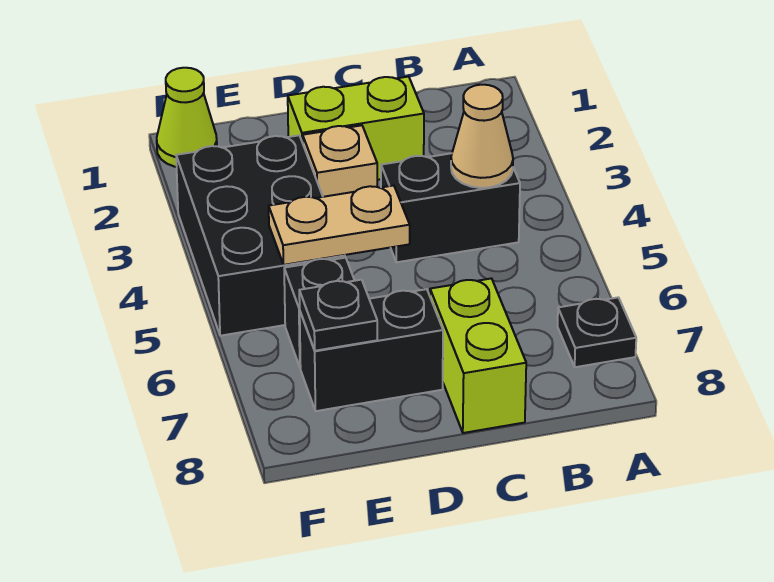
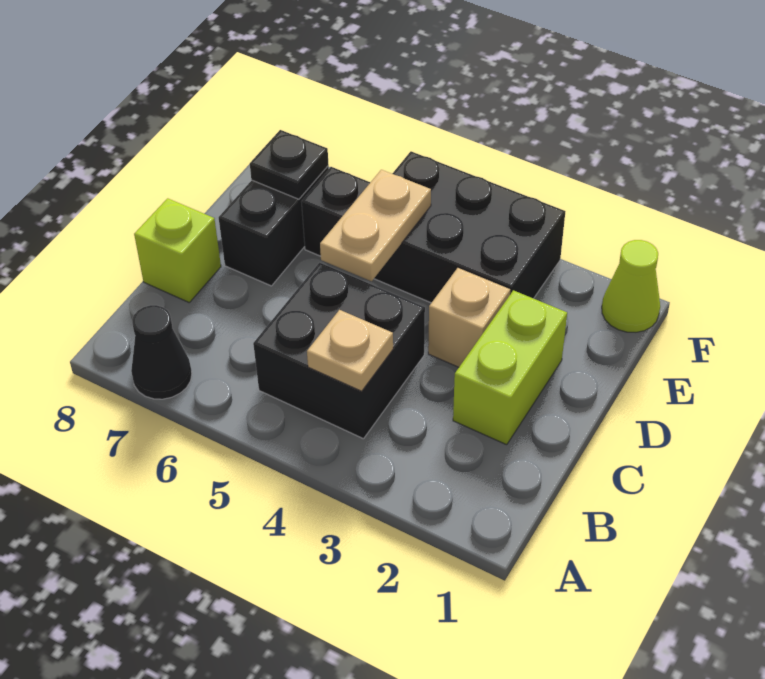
black plate A7 level 1 -> black cone A7 level 1
black brick B4:C4 level 1 -> black brick B4:C5 level 1
tan cone B4 level 2 -> tan plate B4 level 2
lime brick C7:C8 level 1 -> lime brick C8 level 1

